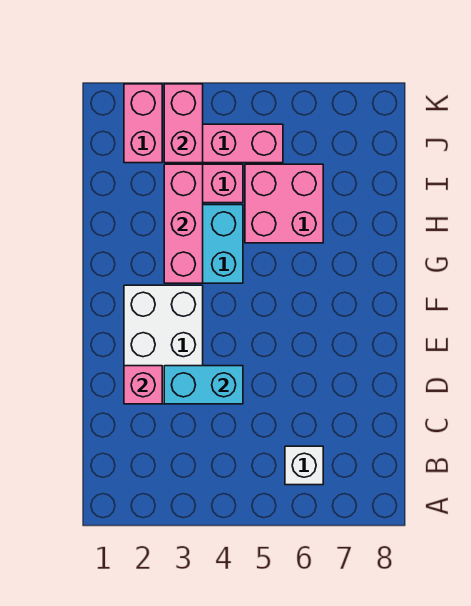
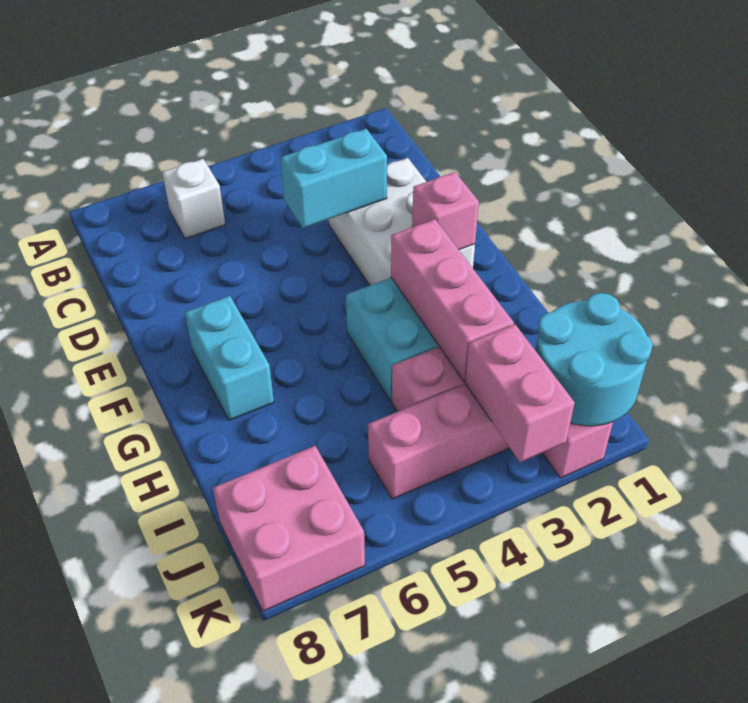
pink brick D2 level 2 -> pink brick F2 level 2
none -> cyan brick F7:G7 level 1
pink brick H5:I6 level 1 -> pink brick J7:K8 level 1
none -> cyan round brick J1:K2 level 2

